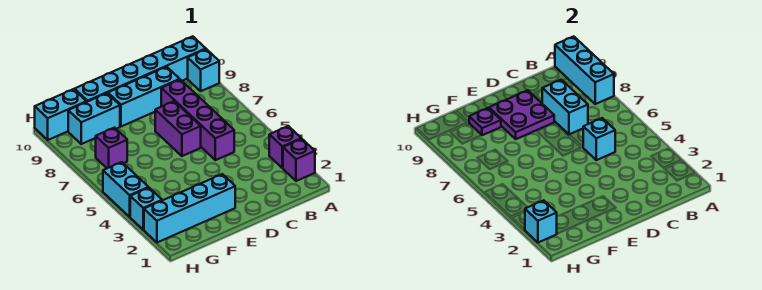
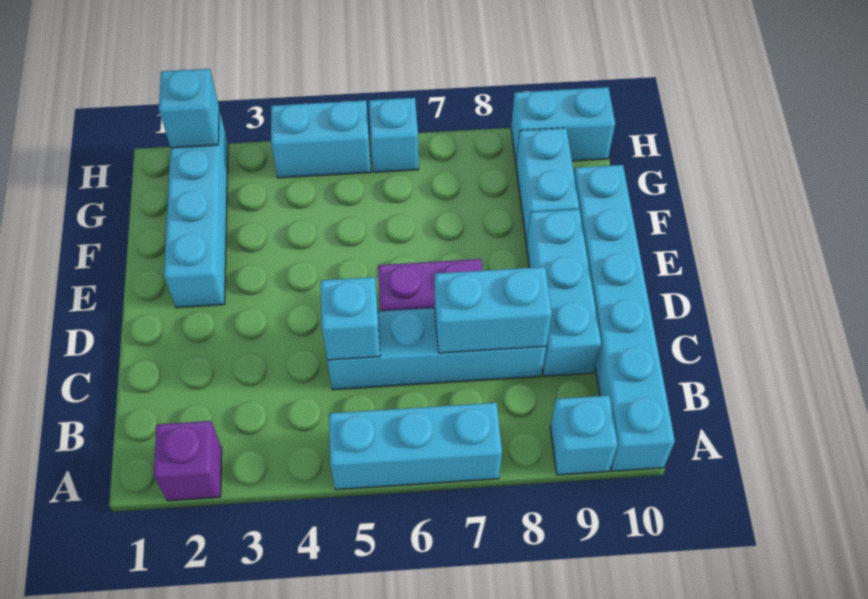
purple brick A3 level 1 -> none
cyan brick A8:A10 level 2 -> cyan brick A5:A7 level 1
purple brick C5:C8 level 1 -> cyan brick C5:C8 level 1
purple plate D8:E9 level 2 -> none
purple plate F9 level 2 -> none
purple brick G7 level 1 -> none
cyan brick G10:H10 level 1 -> cyan brick H9:H10 level 1
cyan brick H3 level 1 -> cyan brick H6 level 1

